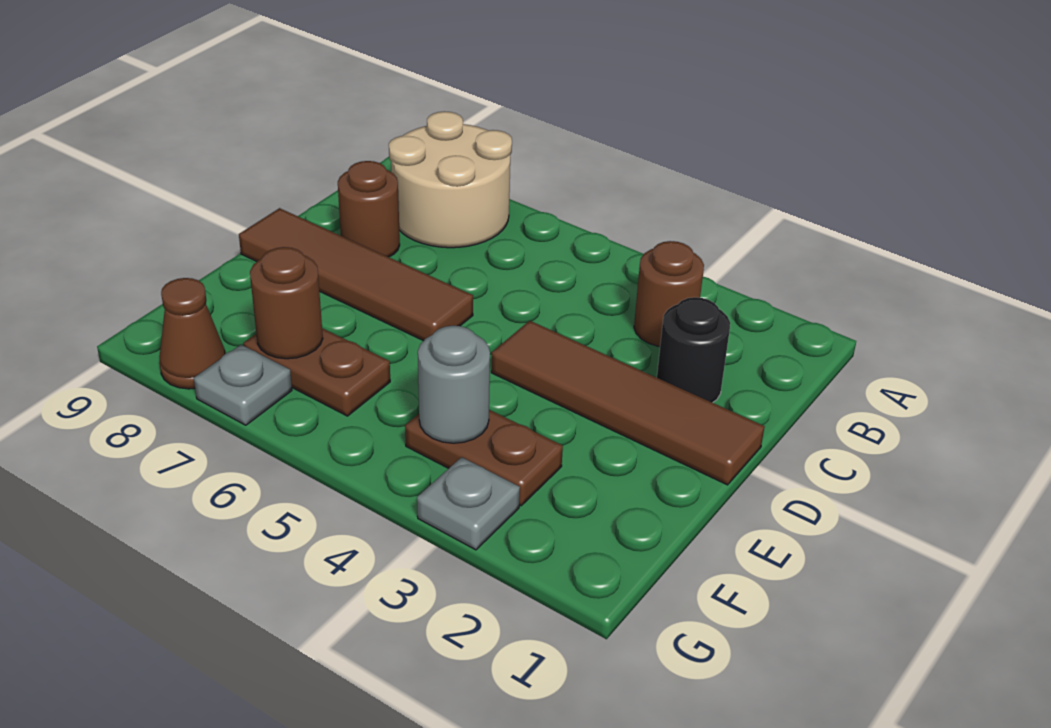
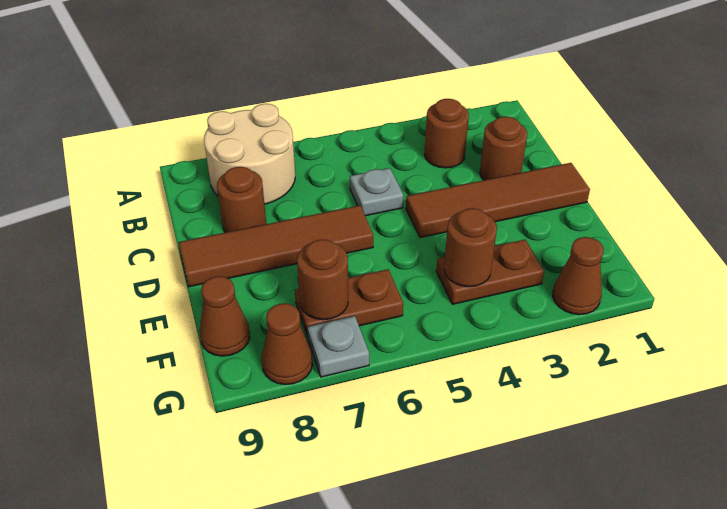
black round brick C2 level 1 -> brown round brick C2 level 1
grey round brick F4 level 2 -> brown round brick F4 level 2
none -> brown cone F9 level 1
none -> brown cone G2 level 1
grey plate G3 level 1 -> grey plate C5 level 1

